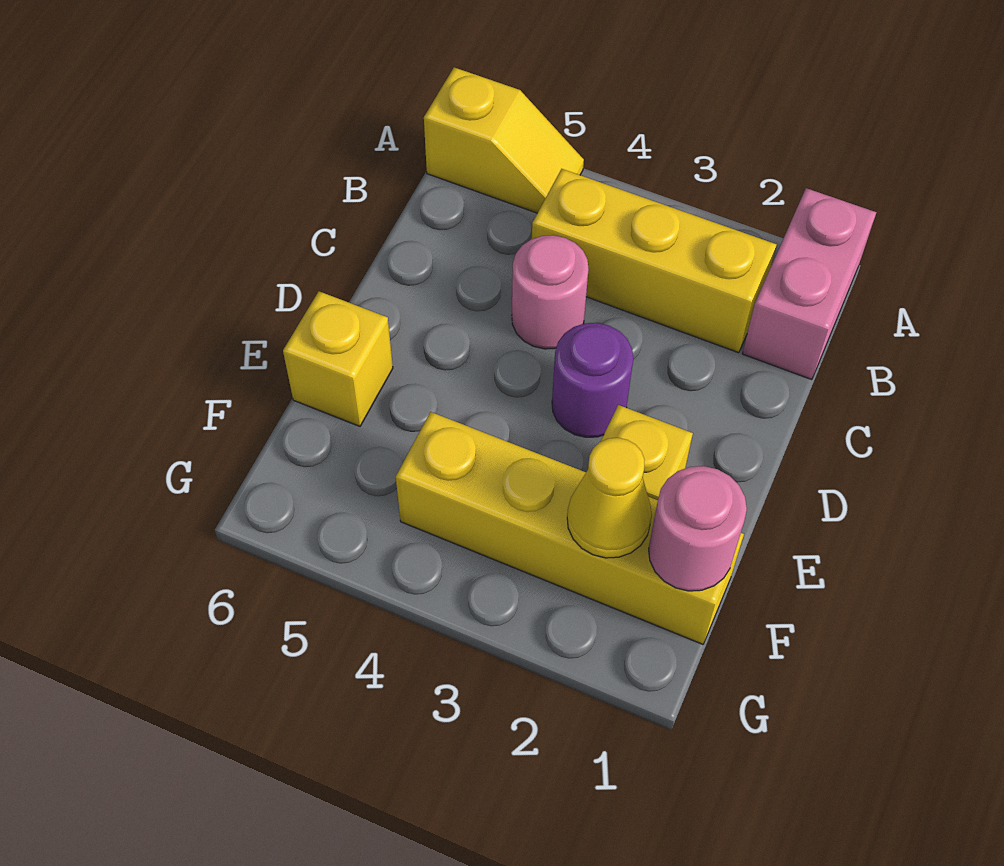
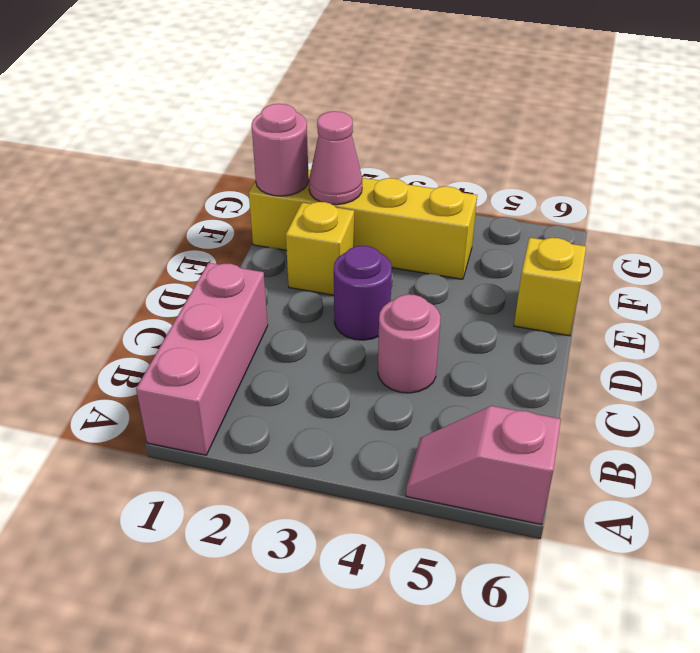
pink brick A1:B1 level 1 -> pink brick A1:C1 level 1
yellow slope A5:A6 level 1 top 6 -> pink slope A5:A6 level 1 top 6
yellow brick B2:B4 level 1 -> none
yellow cone F2 level 2 -> pink cone F2 level 2

